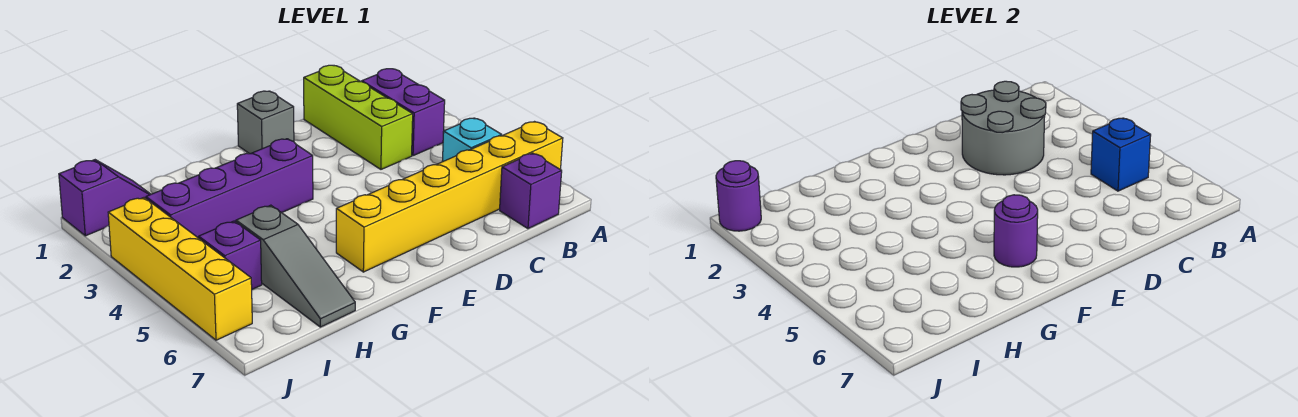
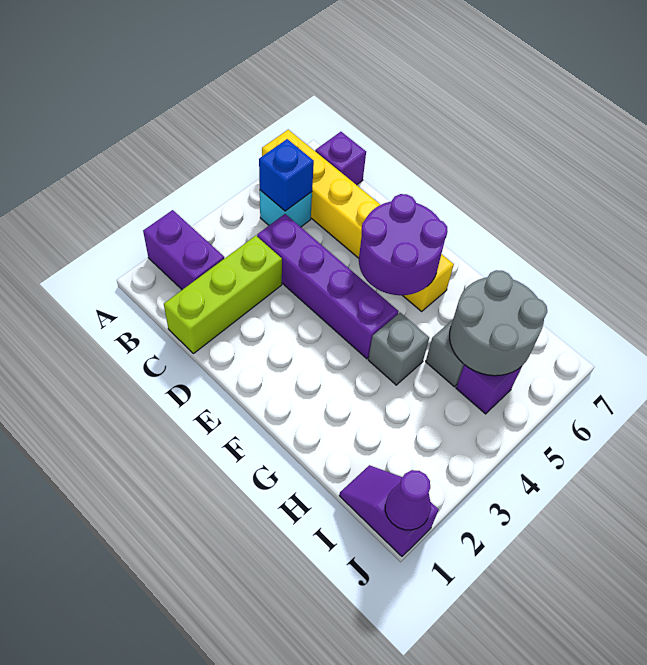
purple brick B2:B3 level 1 -> purple brick A2:B2 level 1
grey round brick C2:D3 level 2 -> grey round brick H5:I6 level 2
grey brick E1 level 1 -> grey brick G4 level 1
purple brick F3:I3 level 1 -> purple brick C4:F4 level 1
purple round brick F6 level 2 -> purple round brick E5:F6 level 2
purple round brick J1 level 2 -> purple cone J1 level 2
yellow brick J3:J6 level 1 -> none

